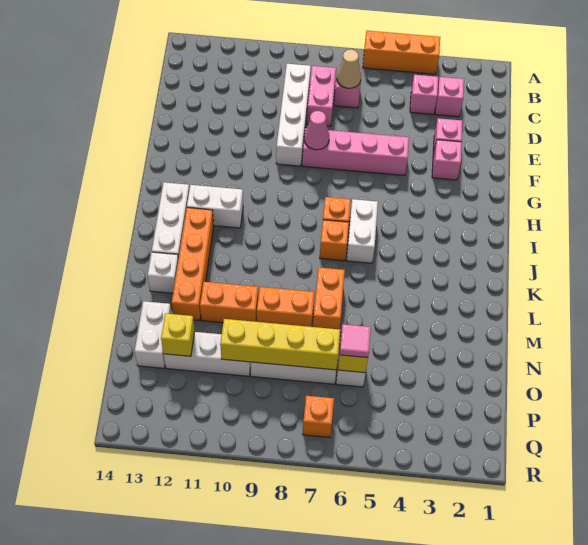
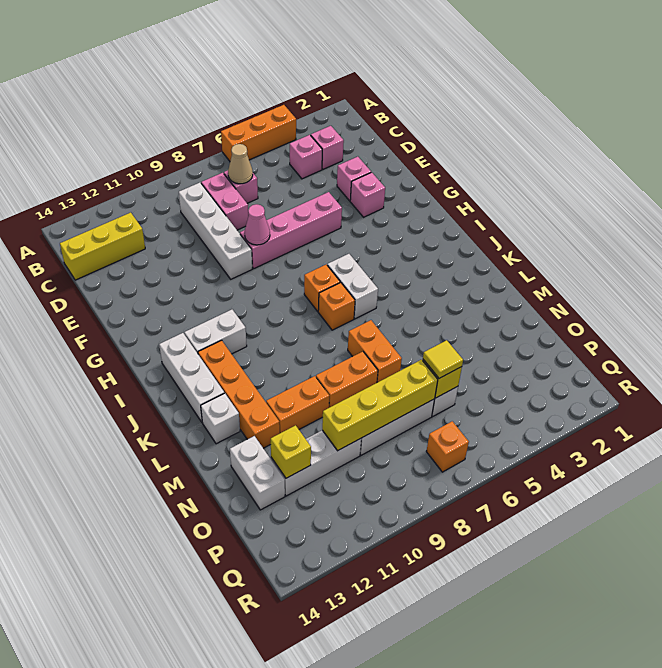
none -> yellow brick C12:C14 level 1
pink tile O6 level 3 -> yellow tile O6 level 3

